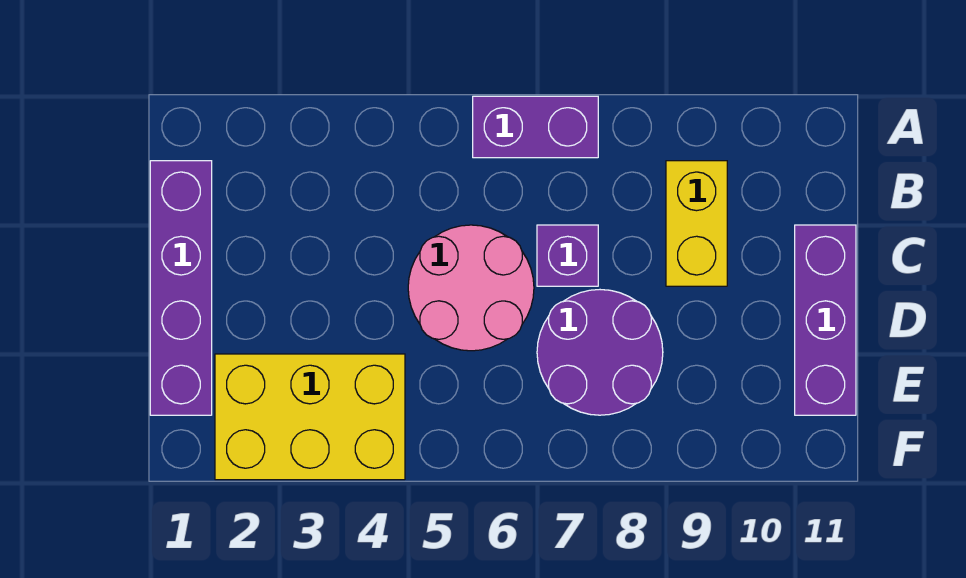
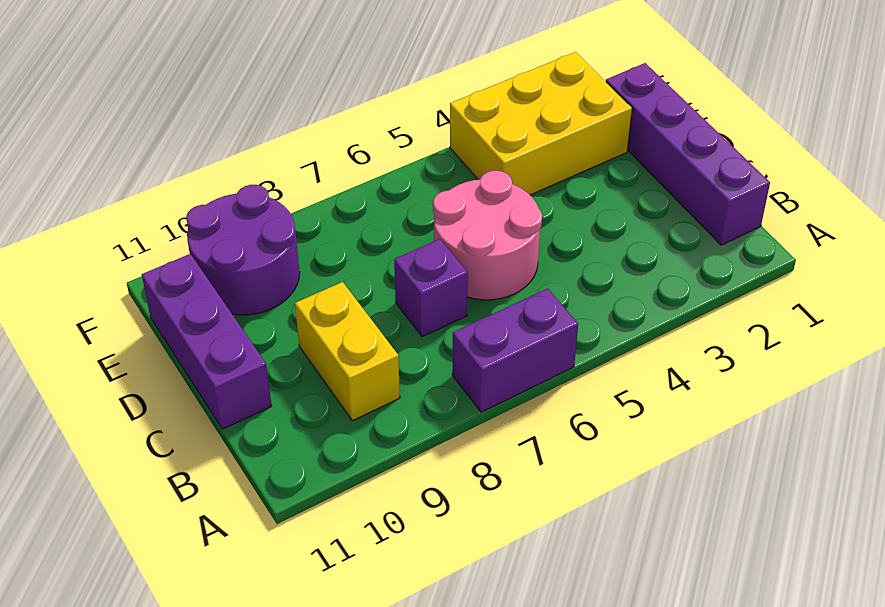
purple round brick D7:E8 level 1 -> purple round brick E9:F10 level 1

